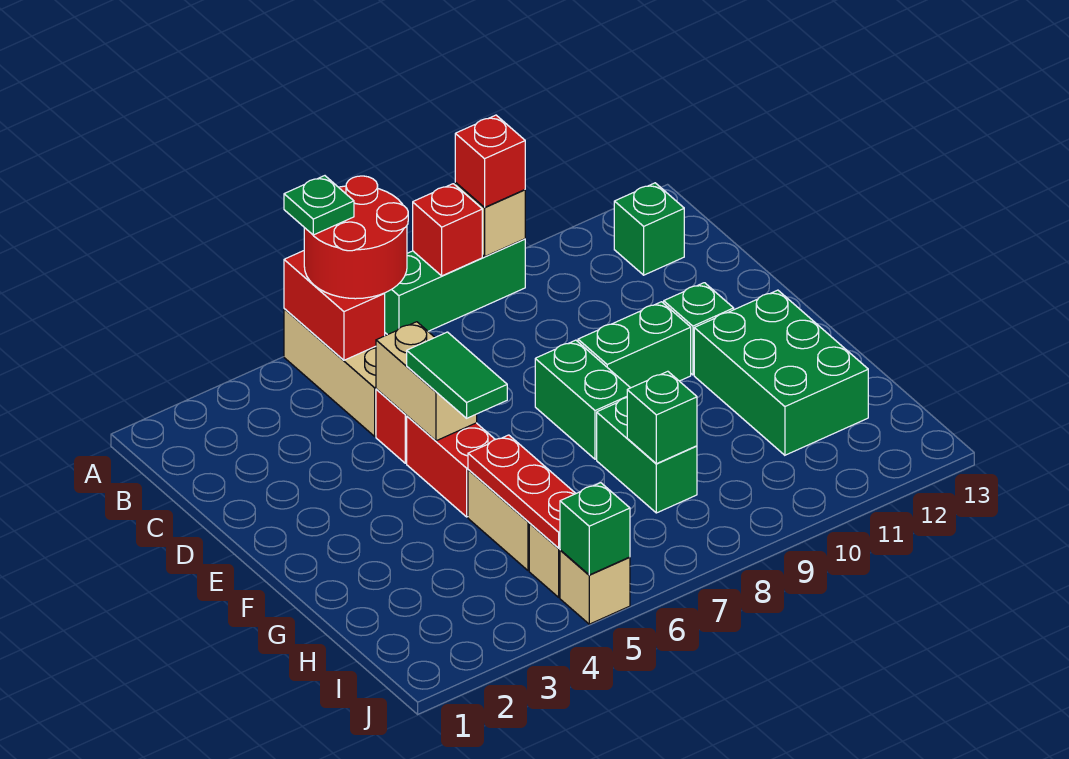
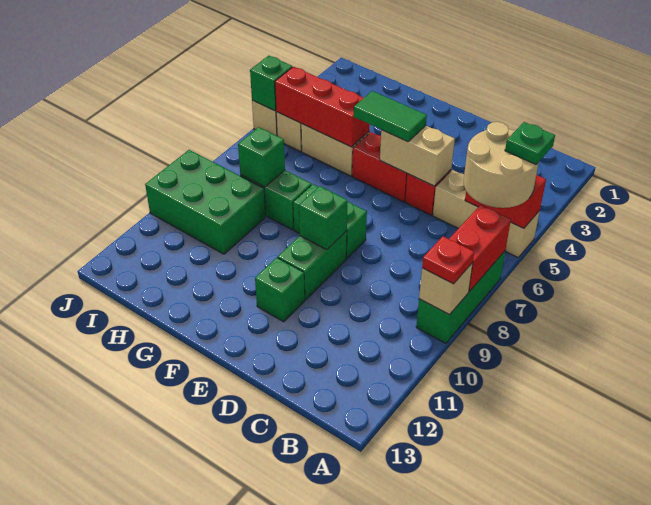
red round brick A5:B6 level 3 -> tan round brick A5:B6 level 3
red brick A8 level 2 -> red brick A7:A8 level 2
red brick A9 level 3 -> red plate A9 level 3
green brick B12 level 1 -> green brick E9 level 2
green brick F11:H12 level 1 -> green brick H9:J10 level 1
red plate G5:I5 level 2 -> red brick G5:I5 level 2

